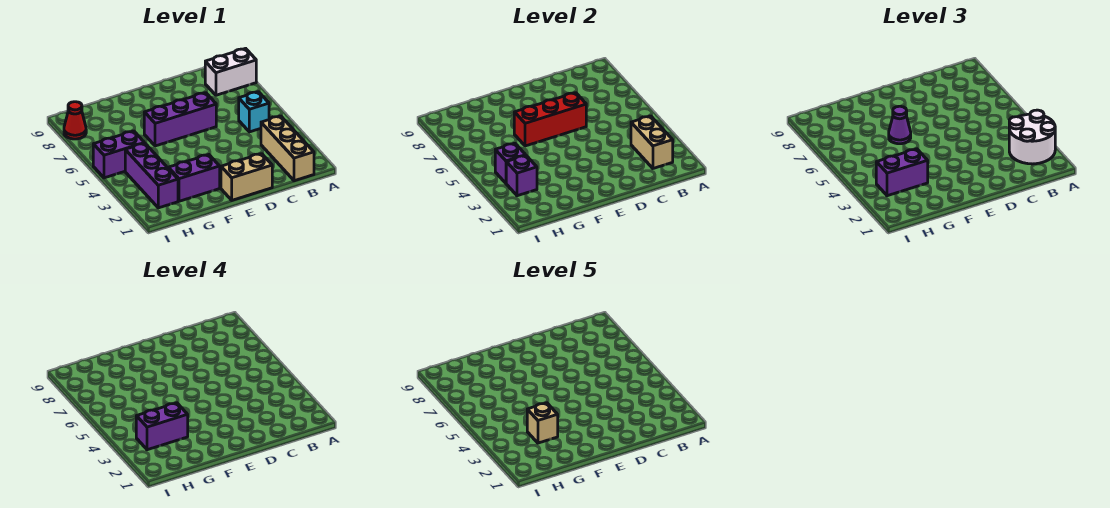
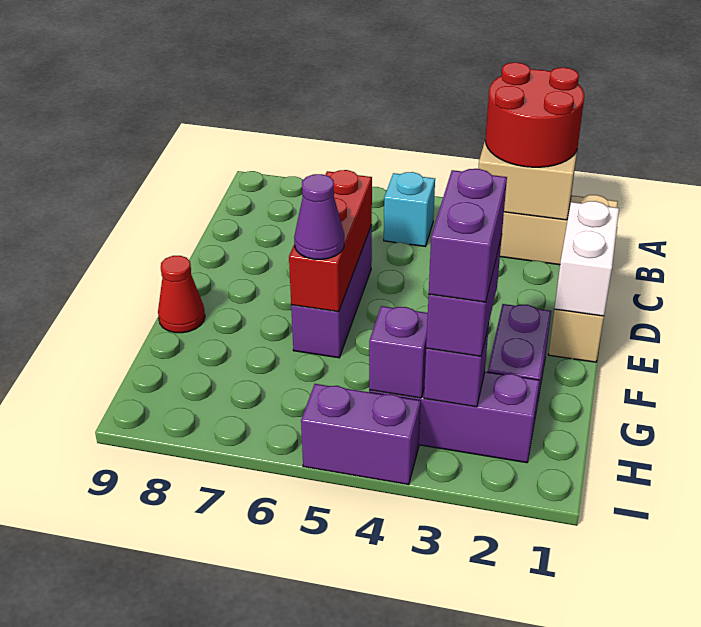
white round brick A2:B3 level 3 -> red round brick A2:B3 level 3
white brick A8:B8 level 1 -> white brick D1:E1 level 2
tan brick G3 level 5 -> none
purple brick H5:I5 level 1 -> purple brick I4:I5 level 1
red cone I8 level 1 -> red cone F9 level 1

